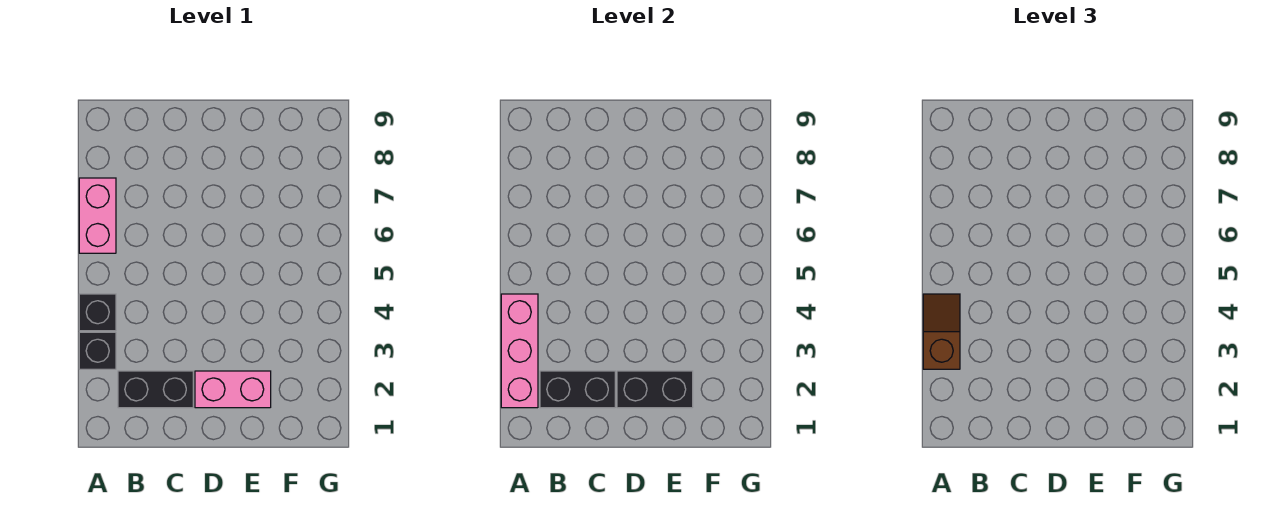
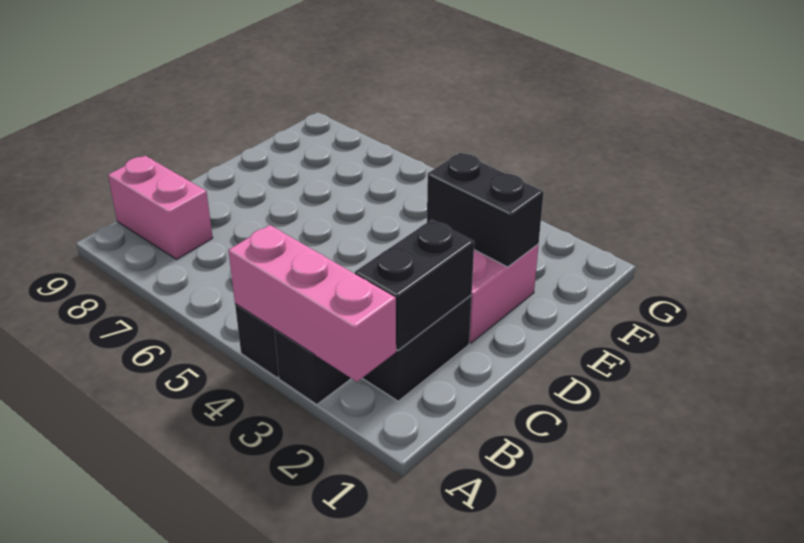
brown slope A3:A4 level 3 top 3 -> none
pink brick A6:A7 level 1 -> pink brick B8:B9 level 1
black brick D2:E2 level 2 -> black brick E2:E3 level 2

